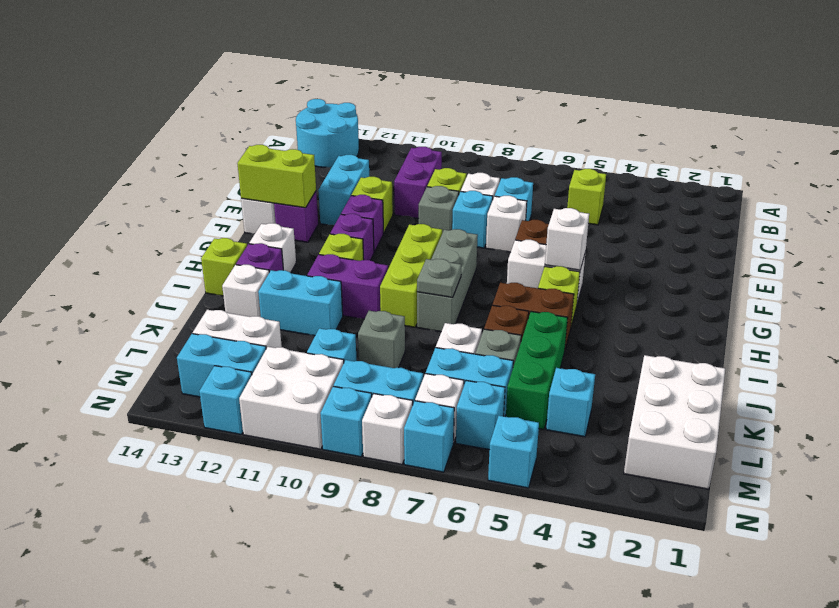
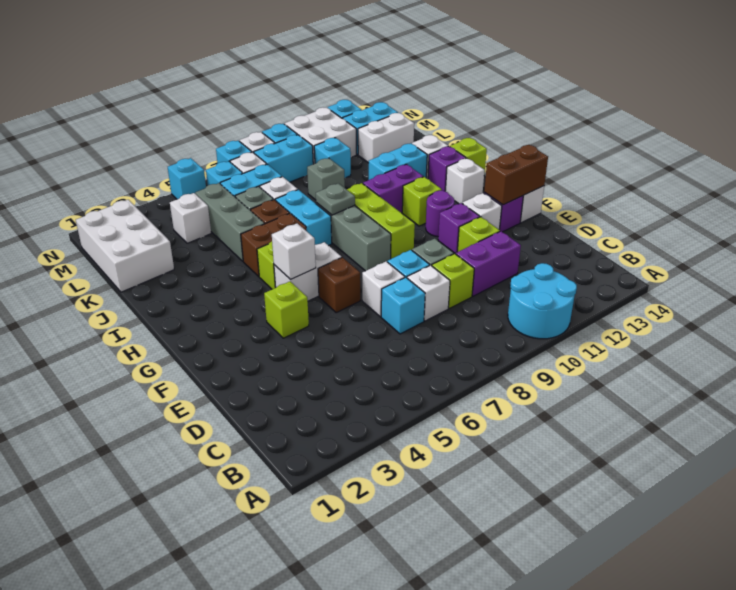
cyan round brick A13:B14 level 1 -> cyan round brick A10:B11 level 1
lime brick C5 level 1 -> lime brick F4 level 1
purple brick C10:D10 level 1 -> purple brick D10:D11 level 1
cyan brick D12:E12 level 1 -> cyan brick I7:J7 level 1
none -> white brick F12 level 1
lime brick F13:F14 level 2 -> brown brick F13:F14 level 2
purple brick G11 level 1 -> purple round brick G11 level 1
green brick J5:L5 level 1 -> grey brick J5:L5 level 1
cyan brick L4 level 1 -> white brick L4 level 1

